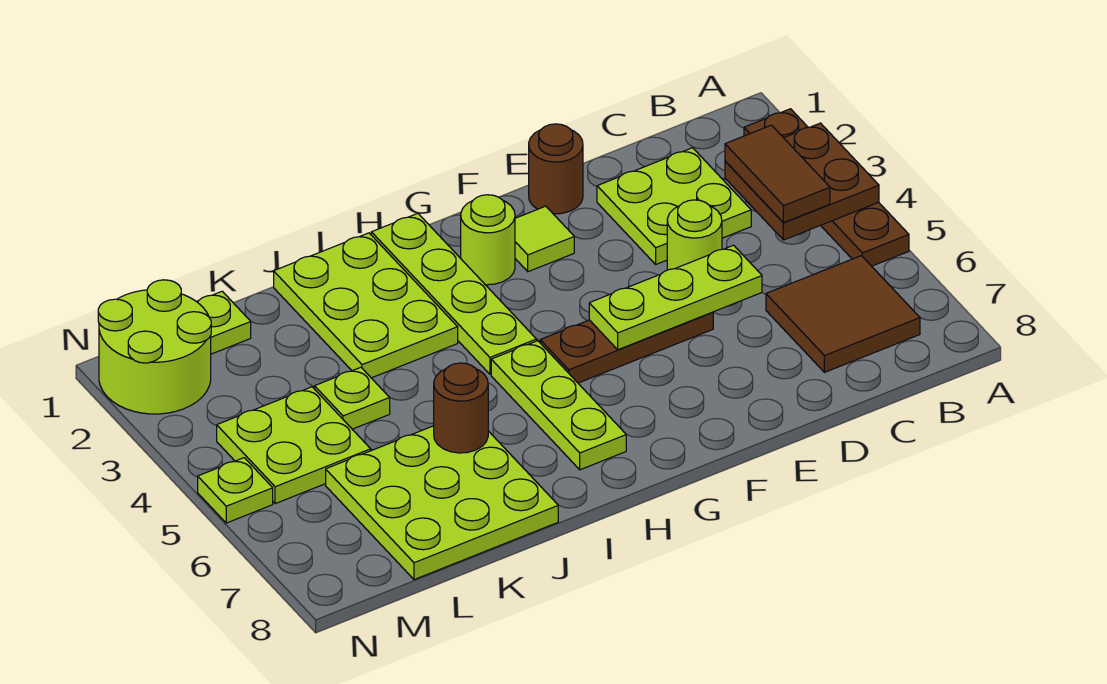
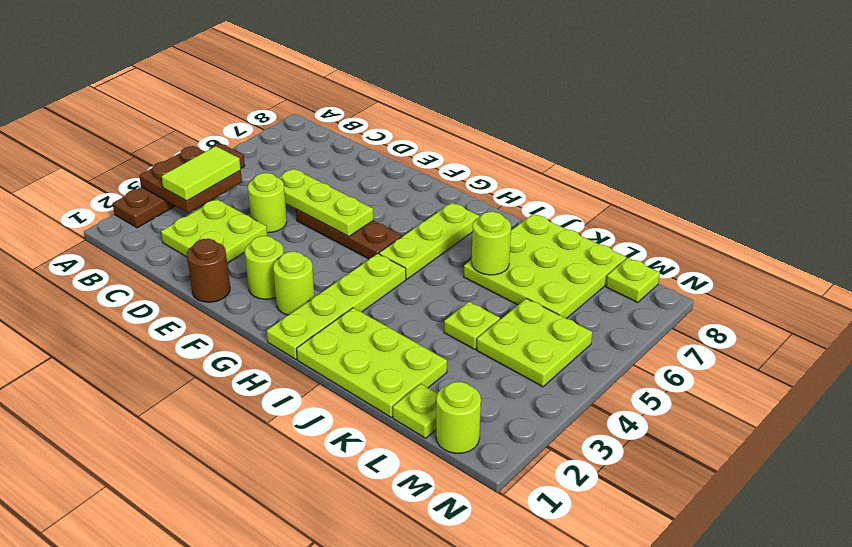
brown tile B3:B4 level 3 -> lime tile B3:B4 level 3
brown tile B6:C7 level 1 -> none
lime tile F2 level 1 -> lime round brick F2 level 1
lime plate I1:J3 level 1 -> lime plate I1:K2 level 1
brown round brick J6 level 2 -> lime round brick J6 level 2
lime round brick M1:N2 level 1 -> lime round brick M1 level 1
lime plate N5 level 1 -> lime plate M8 level 1

